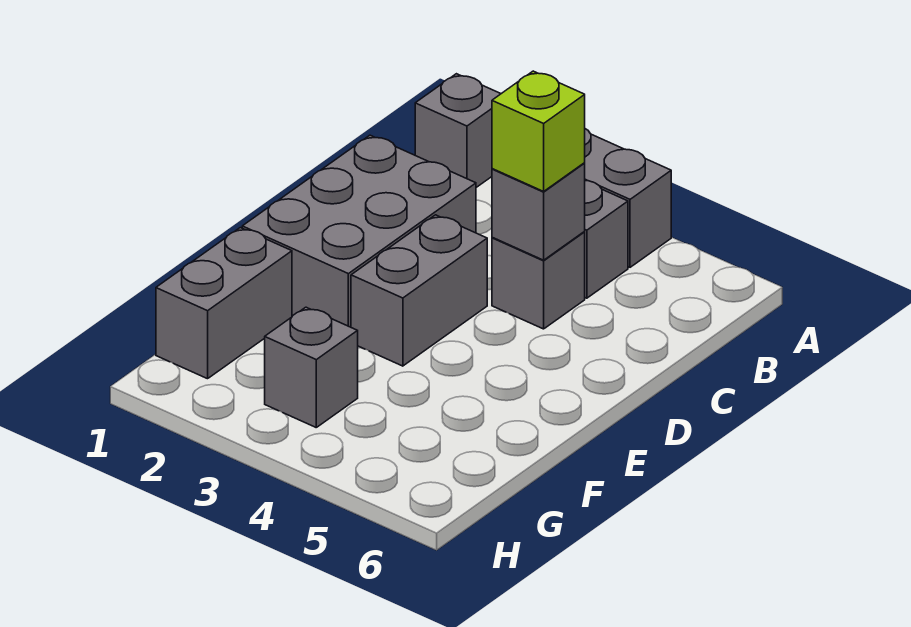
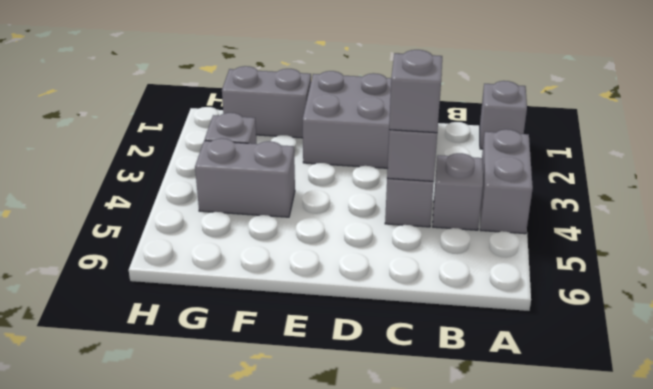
lime brick C4 level 3 -> grey brick C4 level 3
grey brick D3:E3 level 1 -> grey brick F4:G4 level 1

